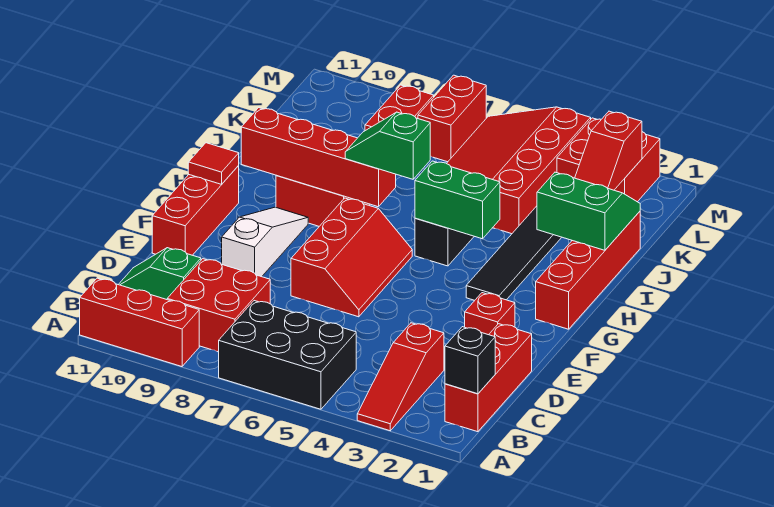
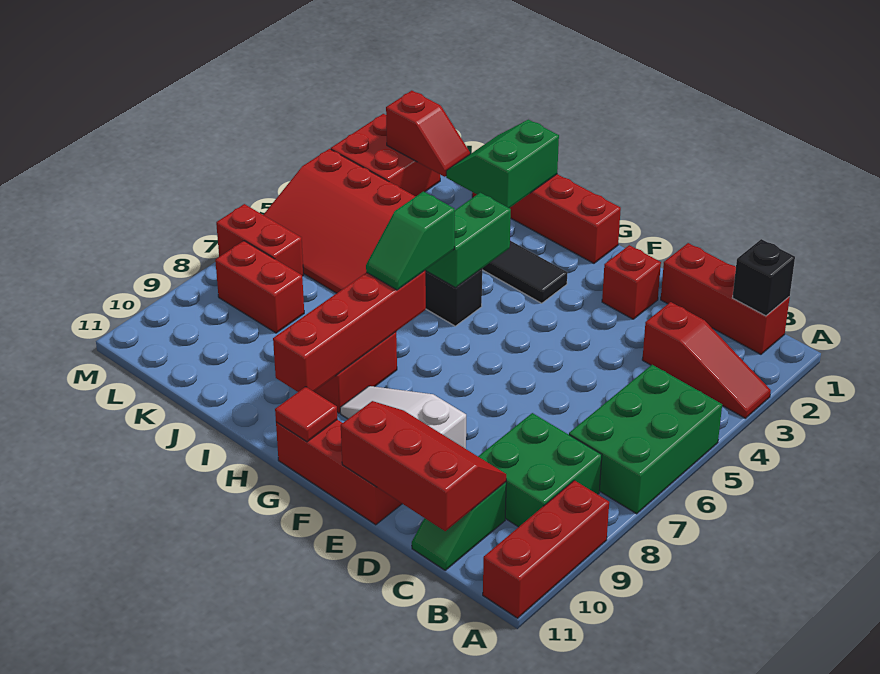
black brick A5:B7 level 1 -> green brick A5:B7 level 1
red brick B8:C9 level 1 -> green brick B8:C9 level 1
red slope E6:G7 level 1 top 7 -> red slope C10:E11 level 2 top 11

